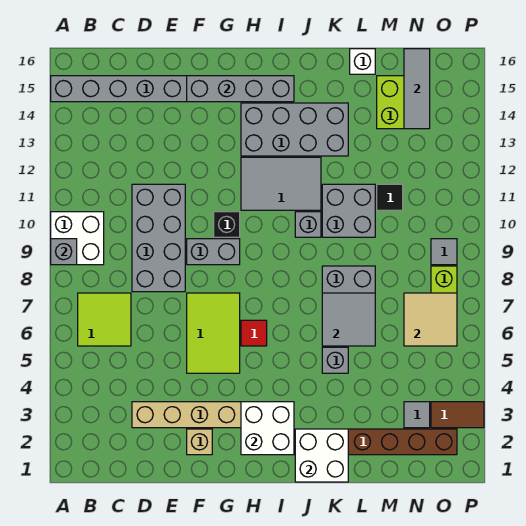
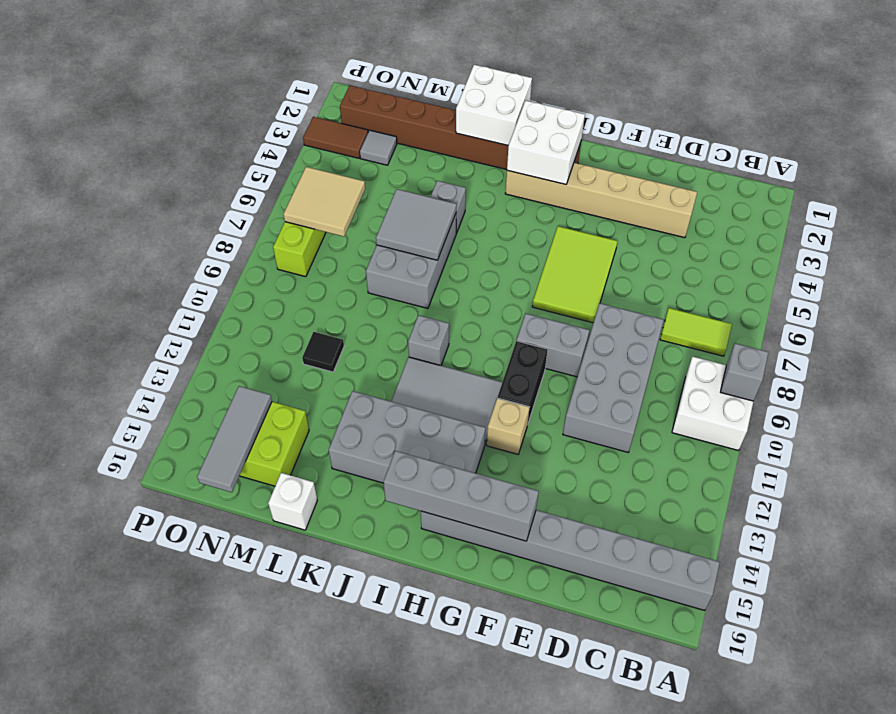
lime tile B6:C7 level 1 -> lime tile B7:C7 level 1
tan brick F2 level 1 -> tan brick G12 level 1
black brick G10 level 1 -> black brick G10:G11 level 1
red tile H6 level 1 -> none
grey brick K10:L11 level 1 -> none
grey tile O9 level 1 -> none

